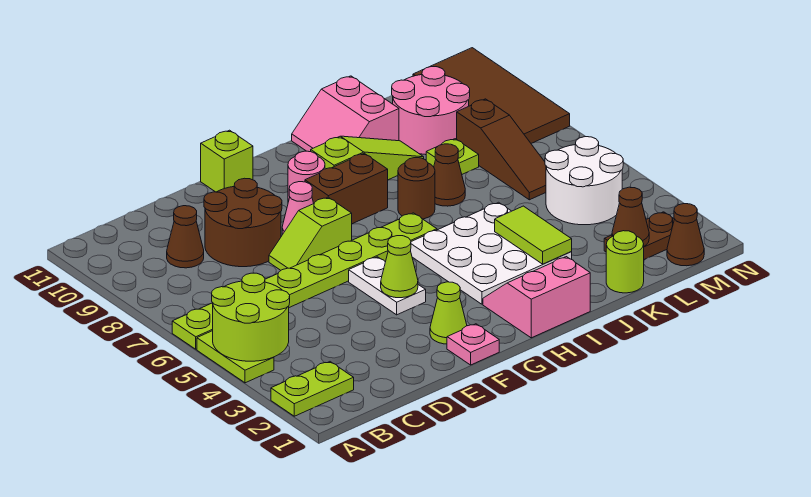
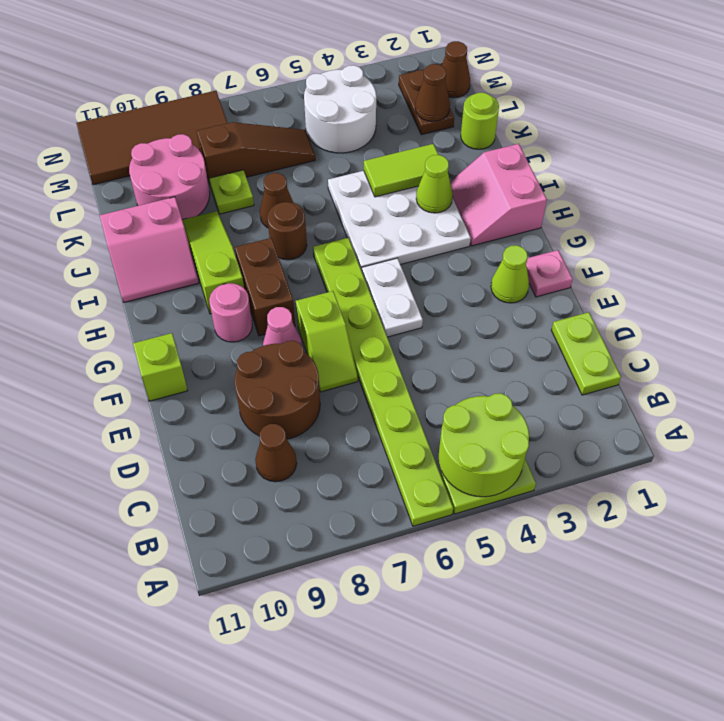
lime plate A2:B2 level 1 -> lime plate C1:D1 level 1
white plate F4:F5 level 1 -> white plate F5:G5 level 1
lime cone F4 level 2 -> lime cone I3 level 2

